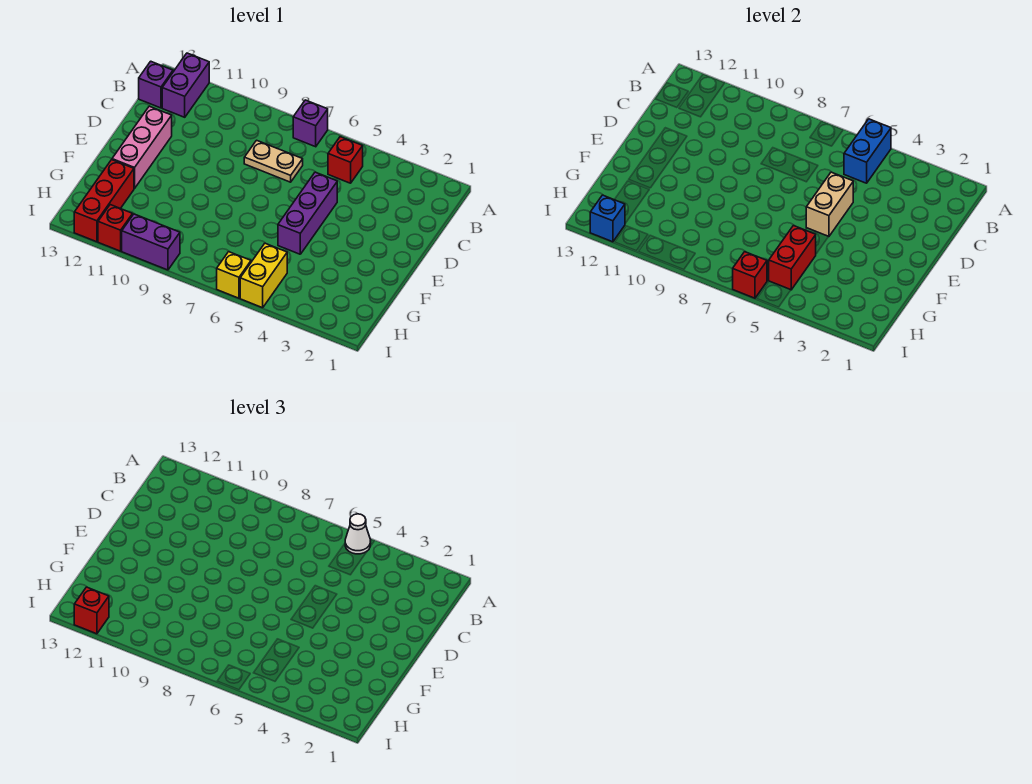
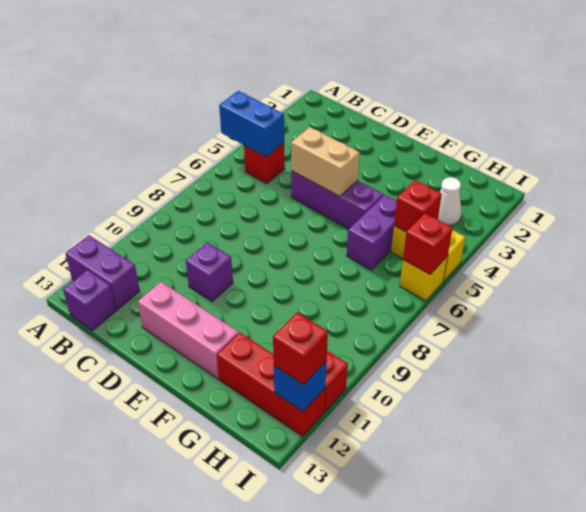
white cone A5 level 3 -> white cone H3 level 1
purple brick A7 level 1 -> purple brick D10 level 1
tan plate C7:C8 level 1 -> none
red brick G5:H5 level 2 -> red brick H5 level 2
purple brick I9:I10 level 1 -> purple brick G5:G6 level 1

